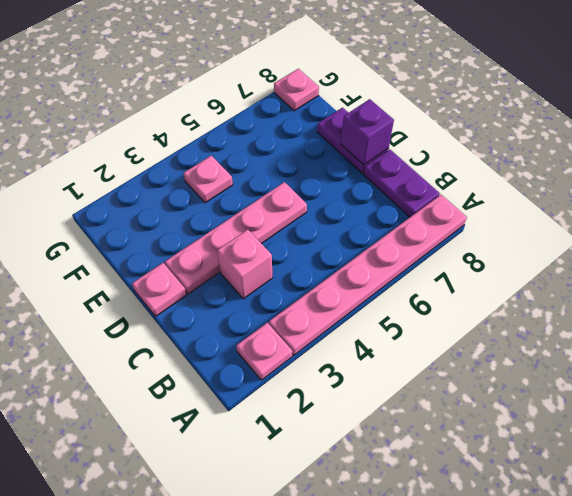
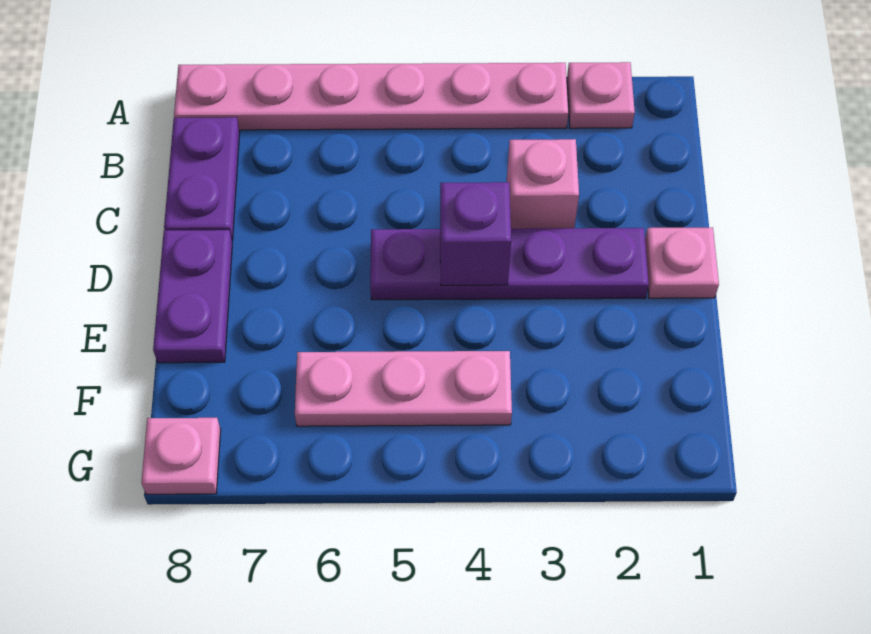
pink plate D2:D5 level 1 -> purple plate D2:D5 level 1
purple brick D8 level 2 -> purple brick D4 level 2
pink plate F4 level 1 -> pink plate F4:F6 level 1

